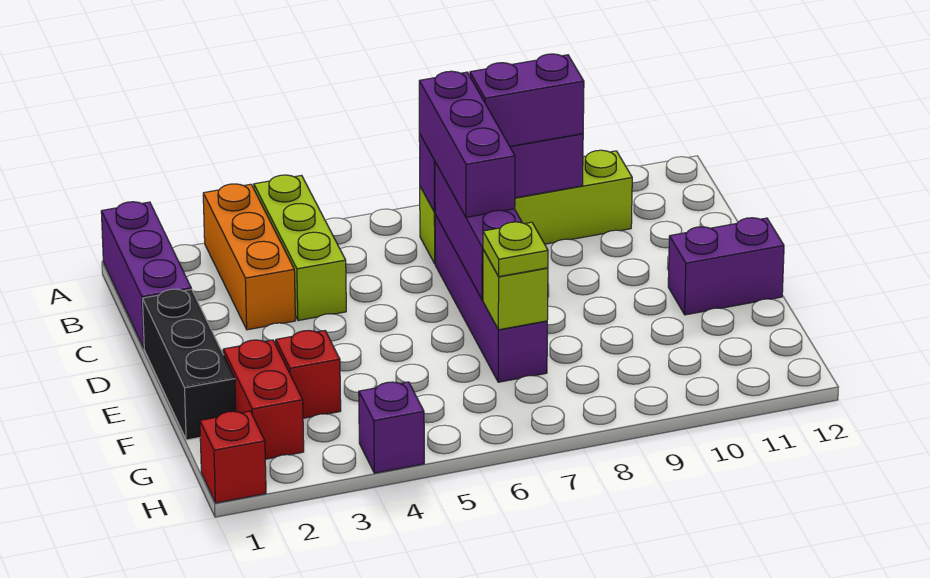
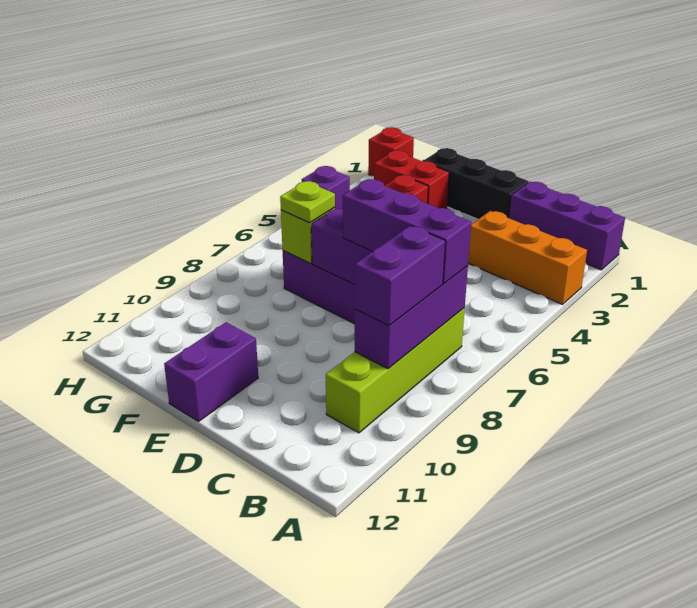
lime brick A4:C4 level 1 -> none

